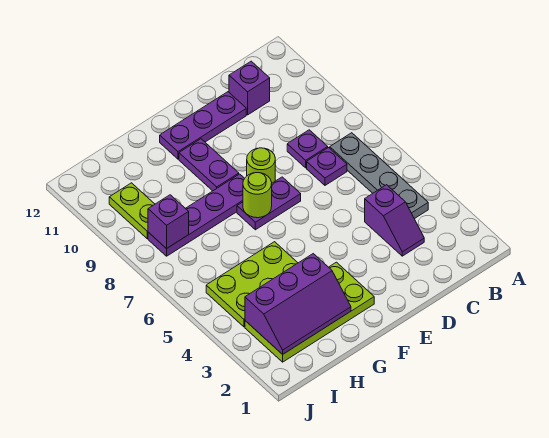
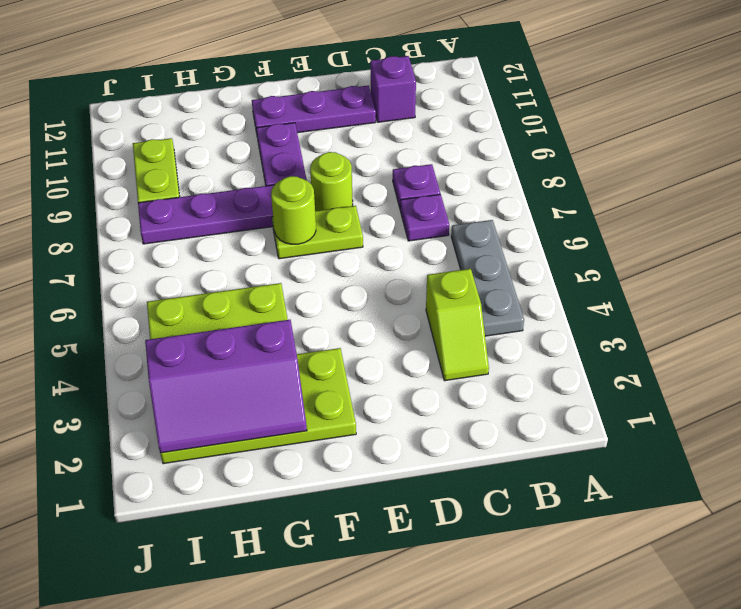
grey plate B4:B7 level 1 -> grey plate B4:B6 level 1
purple slope C3:C4 level 1 top 4 -> lime slope C3:C4 level 1 top 4
purple plate E7:F7 level 1 -> lime plate E7:F7 level 1
purple brick I8 level 2 -> none

